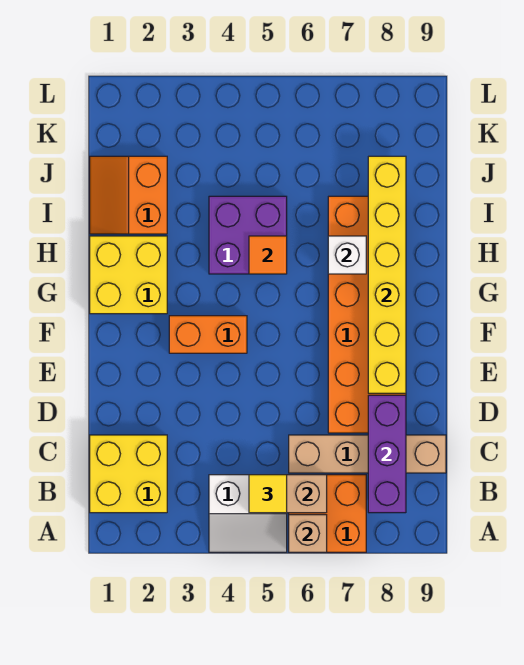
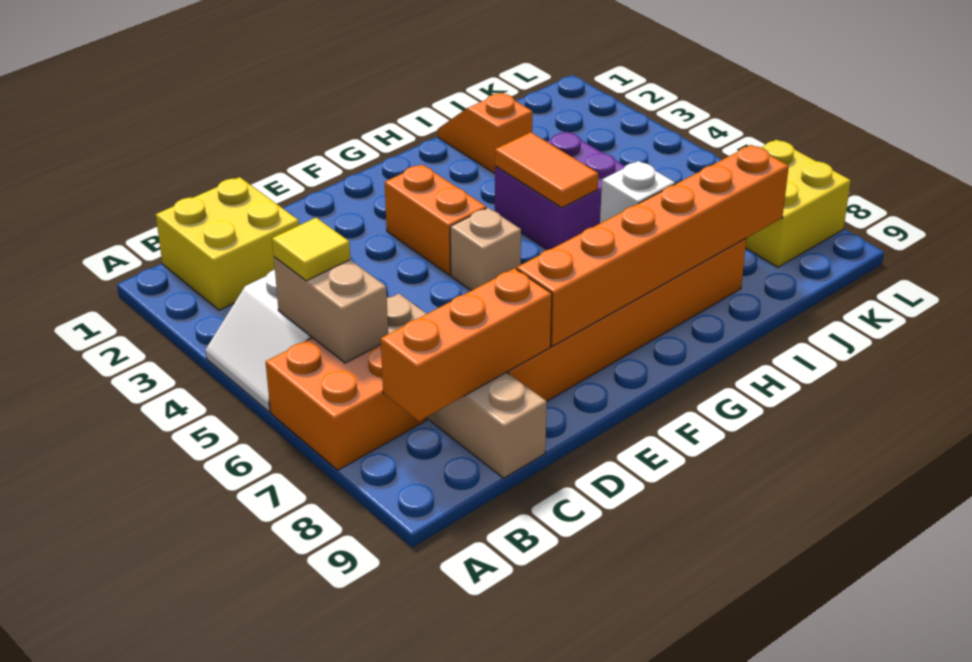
tan brick A6 level 2 -> tan brick F5 level 1
purple brick B8:D8 level 2 -> orange brick B8:D8 level 2
yellow brick E8:J8 level 2 -> orange brick E8:J8 level 2
yellow brick G1:H2 level 1 -> yellow brick K7:L8 level 1
orange tile H5 level 2 -> orange tile H4:H5 level 2
orange slope I1:J2 level 1 top 2 -> orange slope I1:I2 level 1 top 2

